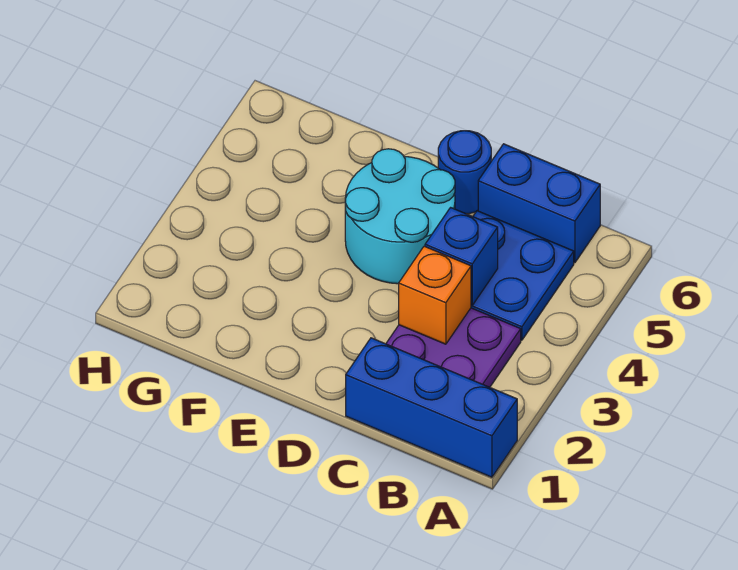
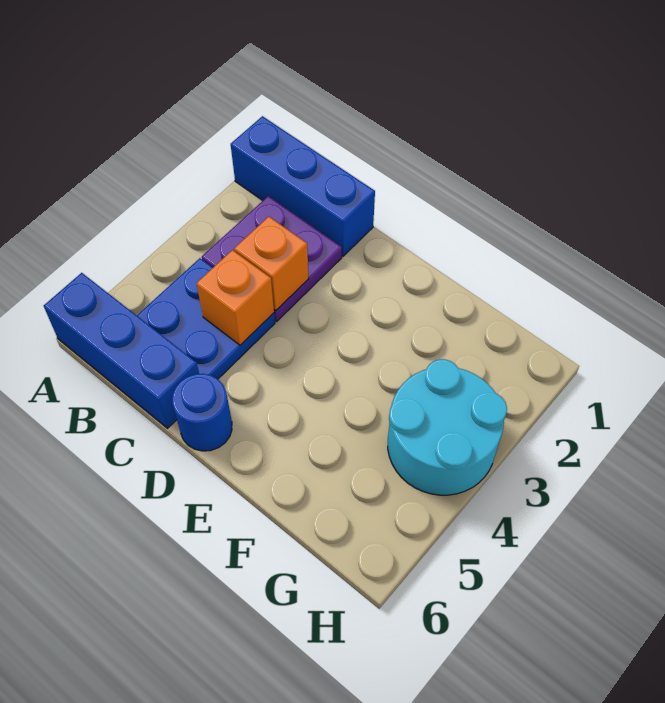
blue brick B6:C6 level 1 -> blue brick A6:C6 level 1
blue brick C4 level 2 -> orange brick C4 level 2
cyan round brick D4:E5 level 1 -> cyan round brick G3:H4 level 1

